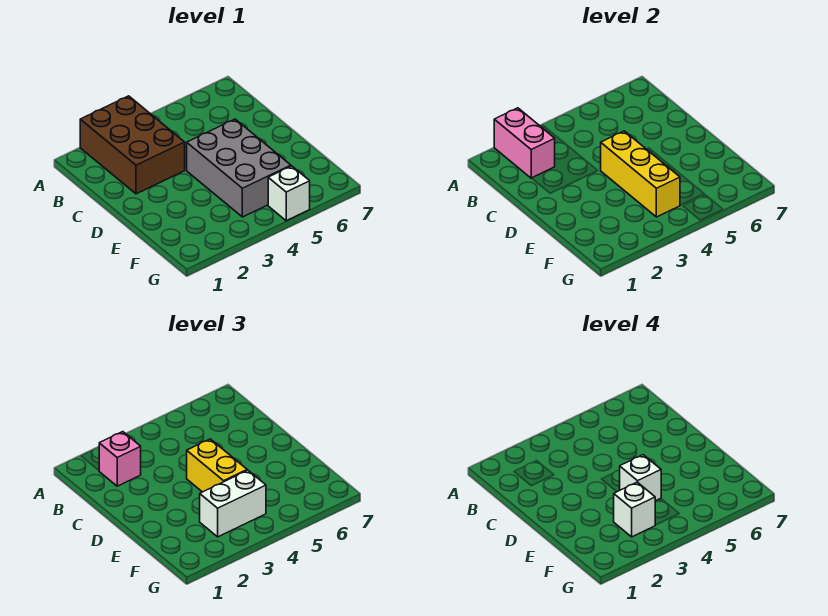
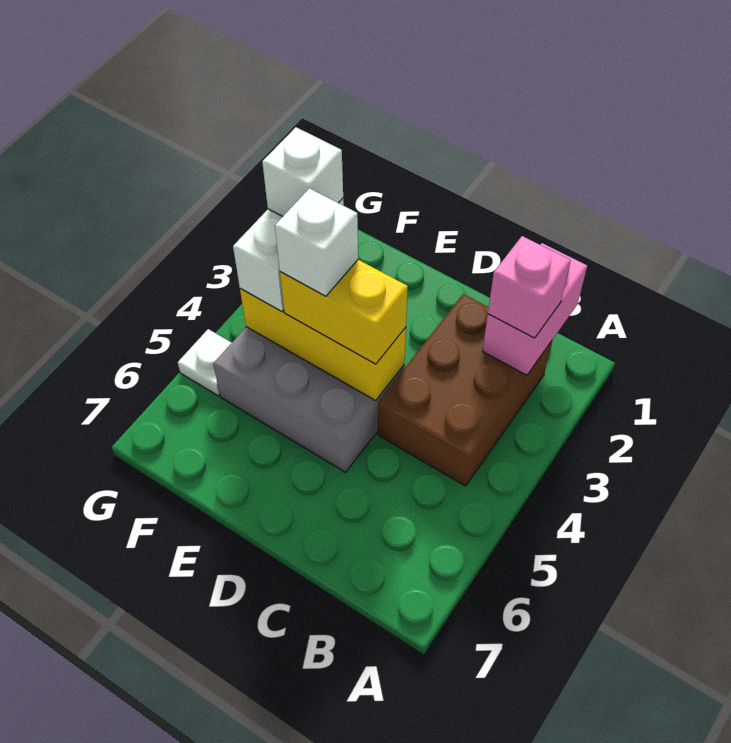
brown brick A2:C3 level 1 -> brown brick B2:C4 level 1
pink brick A2:B2 level 2 -> pink brick B1:B2 level 2
white brick G5 level 1 -> white plate G5 level 1

